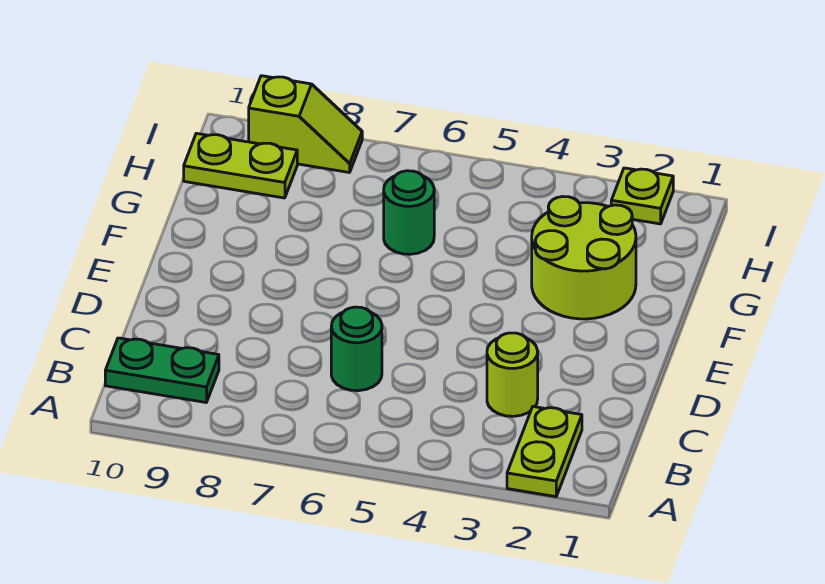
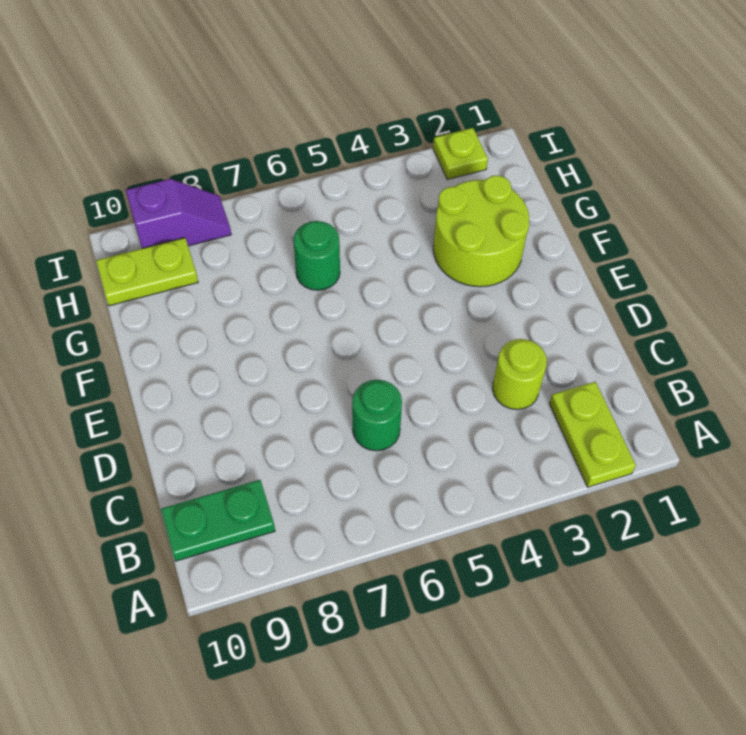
lime slope I8:I9 level 1 top 9 -> purple slope I8:I9 level 1 top 9

